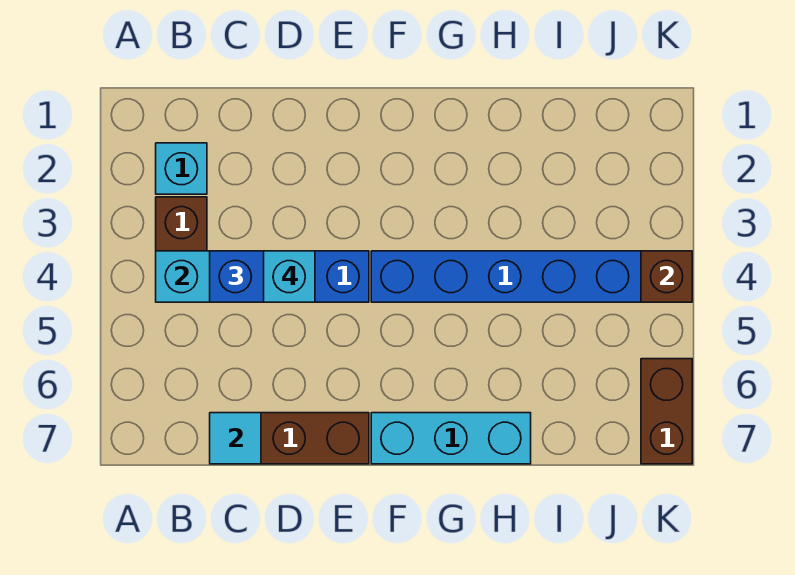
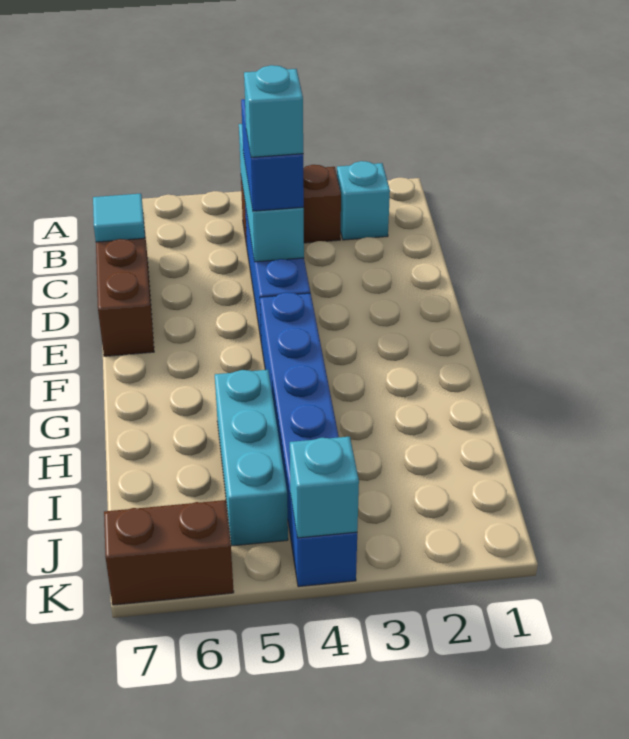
cyan brick F7:H7 level 1 -> cyan brick H5:J5 level 1
brown brick K4 level 2 -> cyan brick K4 level 2

